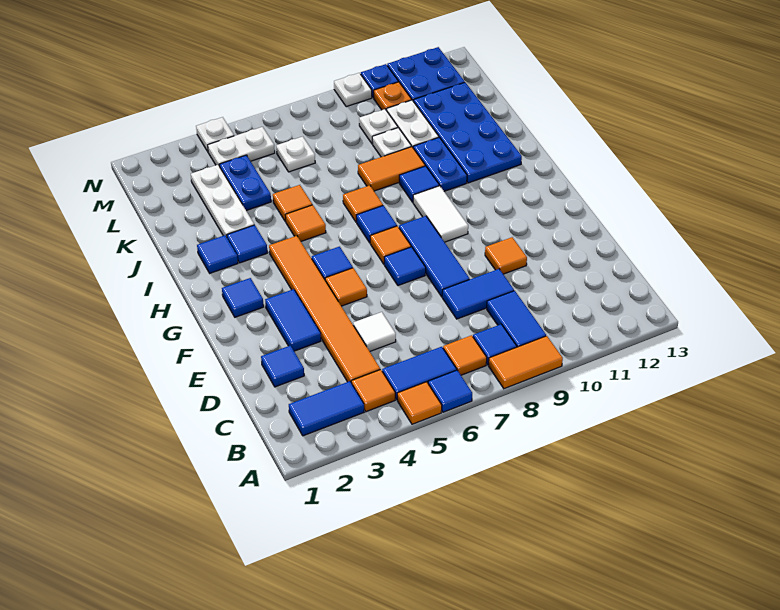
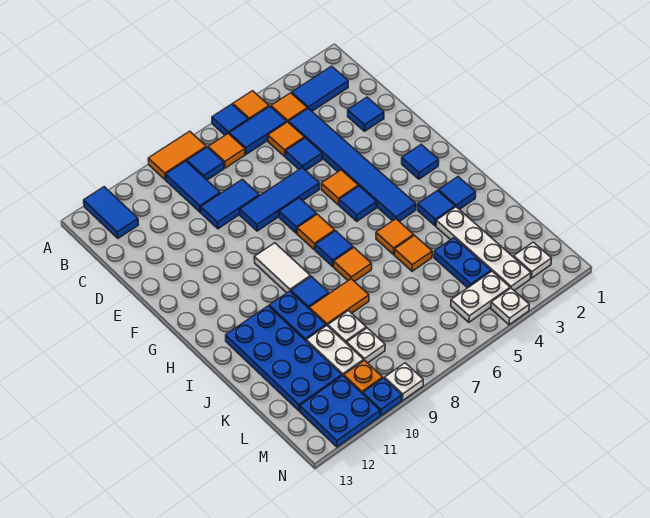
orange tile C4:H4 level 1 -> blue tile C4:H4 level 1
white tile D5 level 1 -> blue tile D5 level 1
blue tile E3:F3 level 1 -> blue tile A12:B12 level 1
blue tile E8:G8 level 1 -> blue tile E6:E8 level 1
orange tile E10 level 1 -> orange tile C5 level 1
white plate J3:L3 level 1 -> white plate J3:M3 level 1
white plate L6 level 1 -> white plate M2 level 1

